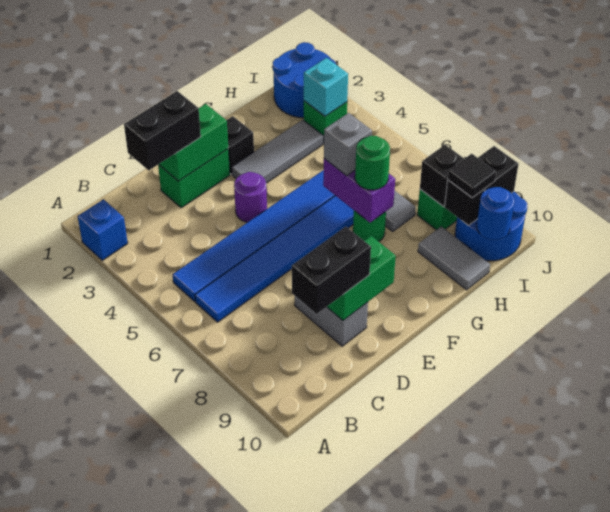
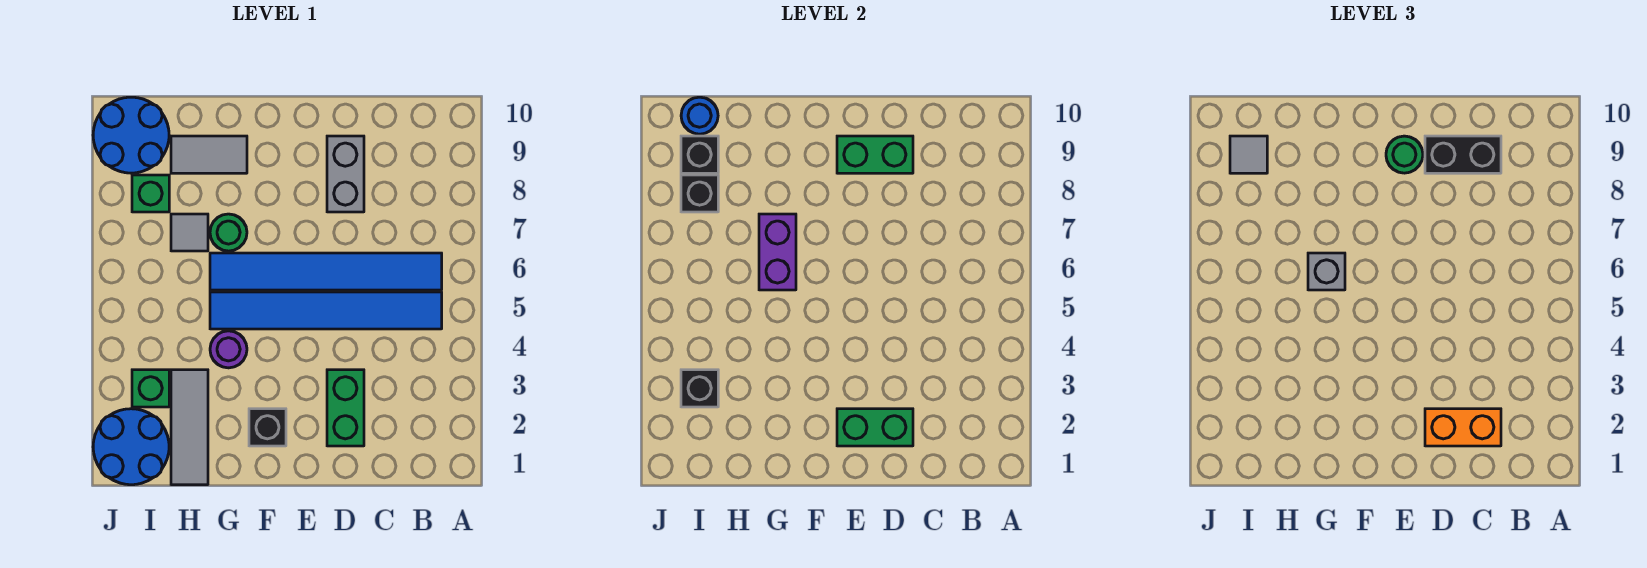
blue brick A2 level 1 -> none
black brick C2:D2 level 3 -> orange brick C2:D2 level 3
green brick D2:E2 level 1 -> green brick D2:D3 level 1
purple round brick E4 level 1 -> purple round brick G4 level 1
grey tile F3:H3 level 1 -> grey tile H1:H3 level 1
green round brick G7 level 3 -> green round brick E9 level 3
grey tile H9:H10 level 1 -> grey tile G9:H9 level 1
cyan brick I3 level 2 -> black brick I3 level 2
black brick I9:J9 level 2 -> black brick I9 level 2
black tile I9 level 3 -> grey tile I9 level 3

